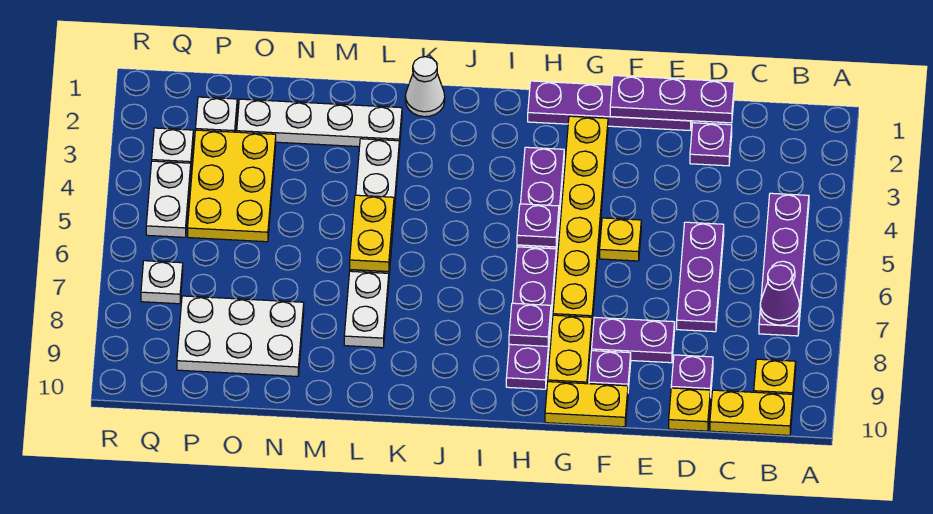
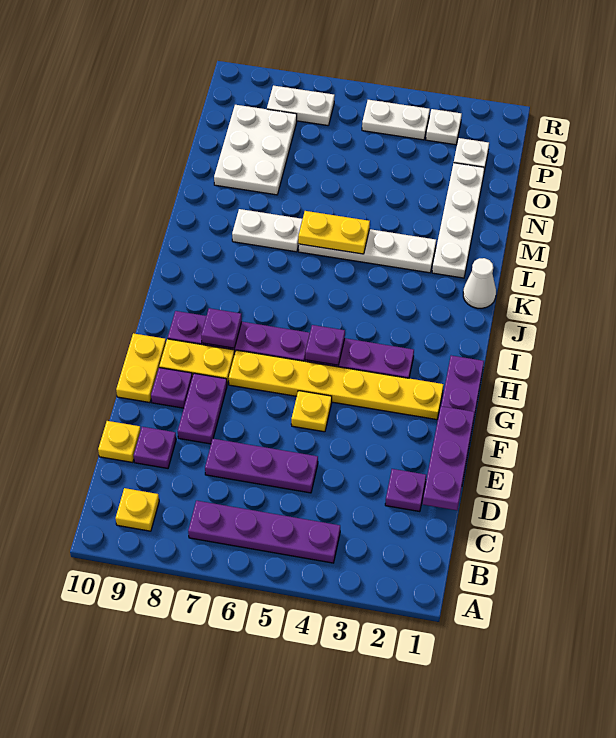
purple cone B7 level 2 -> none
yellow plate B10:C10 level 1 -> none
yellow plate O3:P5 level 1 -> none
white plate Q7 level 1 -> white plate Q7:Q8 level 1

